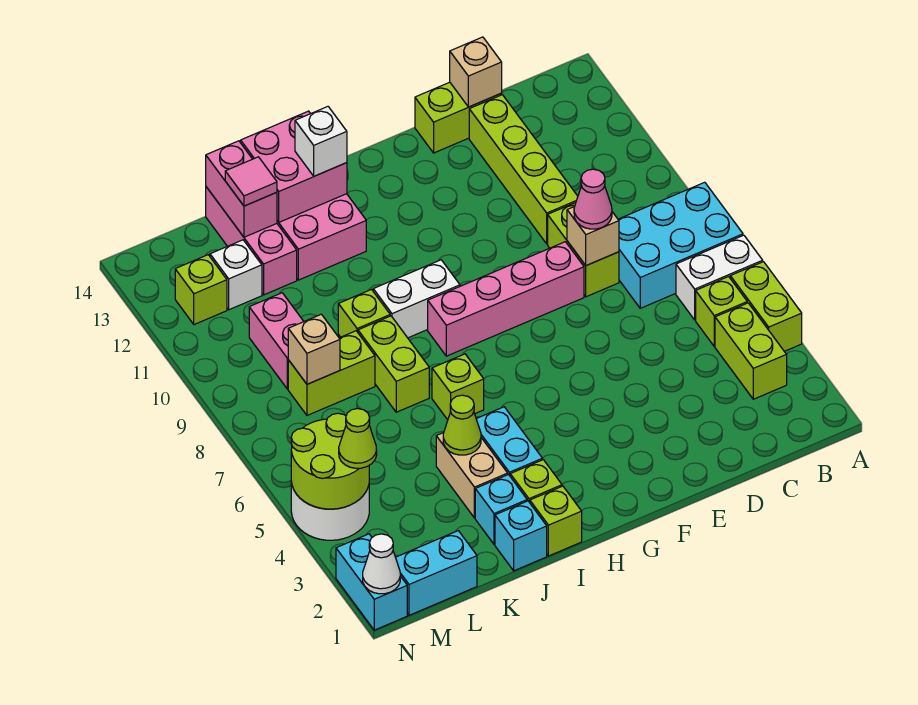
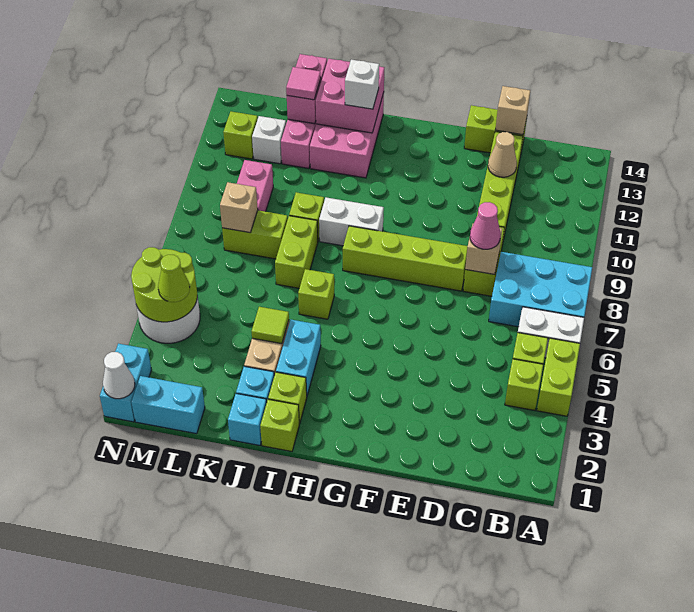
lime brick B3:B4 level 1 -> lime brick B4 level 1
none -> tan cone D12 level 2
pink brick E8:H8 level 1 -> lime brick E8:H8 level 1
lime cone J4 level 2 -> lime tile J4 level 2

